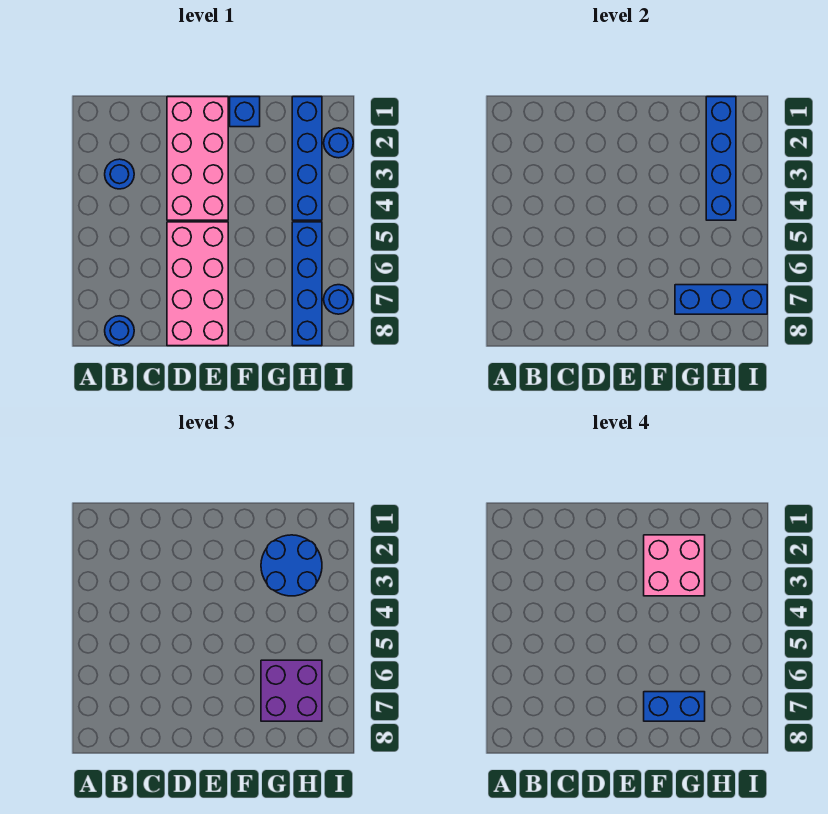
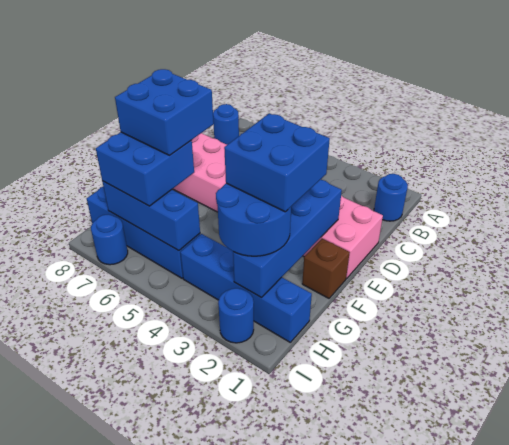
blue round brick B3 level 1 -> blue round brick B1 level 1
blue brick F1 level 1 -> brown brick F1 level 1
pink brick F2:G3 level 4 -> blue brick F2:G3 level 4
blue brick F7:G7 level 4 -> blue brick F6:G7 level 4
purple brick G6:H7 level 3 -> blue brick G6:H7 level 3
blue brick G7:I7 level 2 -> blue brick H5:H7 level 2
blue brick H1:H4 level 2 -> blue brick E2:H2 level 2

